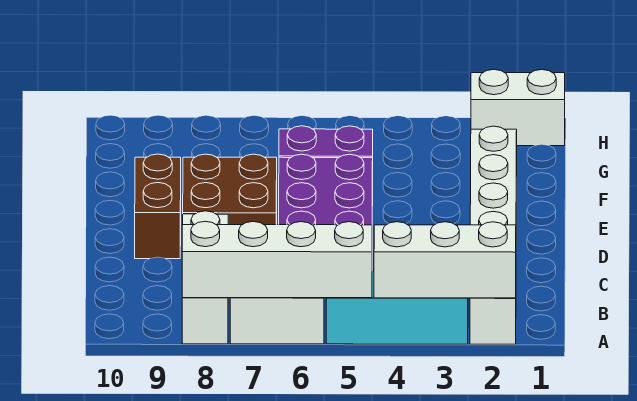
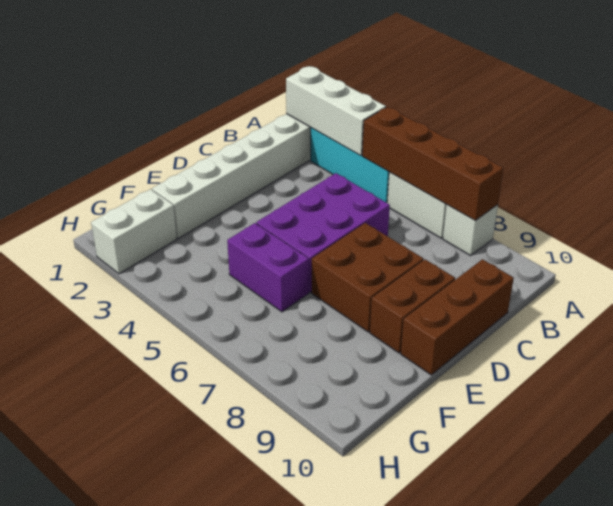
white brick A5:A8 level 2 -> brown brick A5:A8 level 2
white brick A8:C8 level 1 -> white brick A8 level 1
none -> brown brick C10:E10 level 1
white brick H1:H2 level 1 -> white brick G2:H2 level 1

